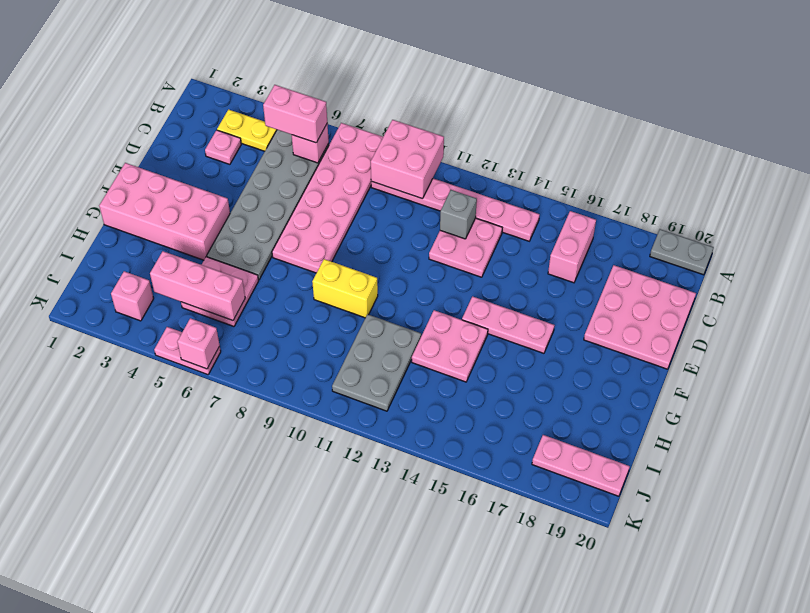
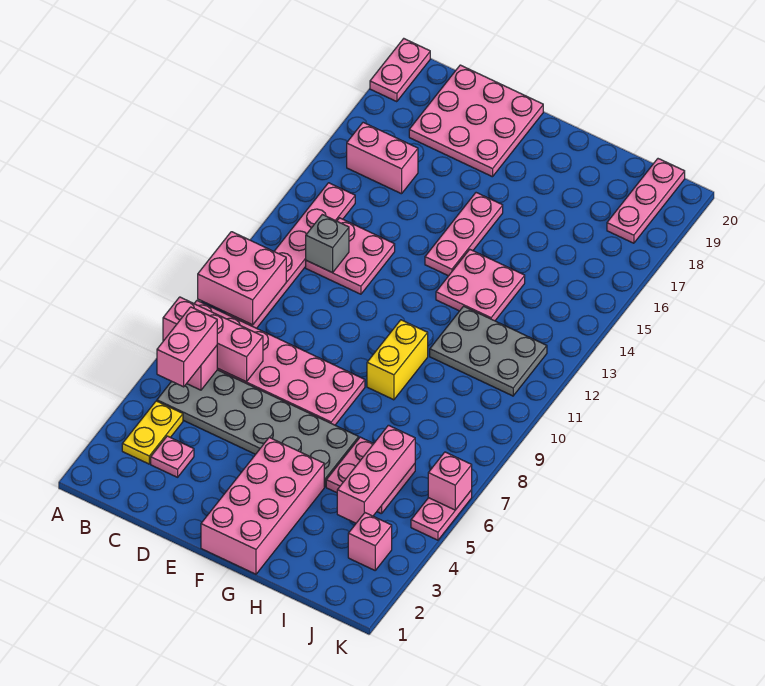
none -> pink brick A7:C7 level 2
grey plate A19:A20 level 1 -> pink plate A19:A20 level 1

